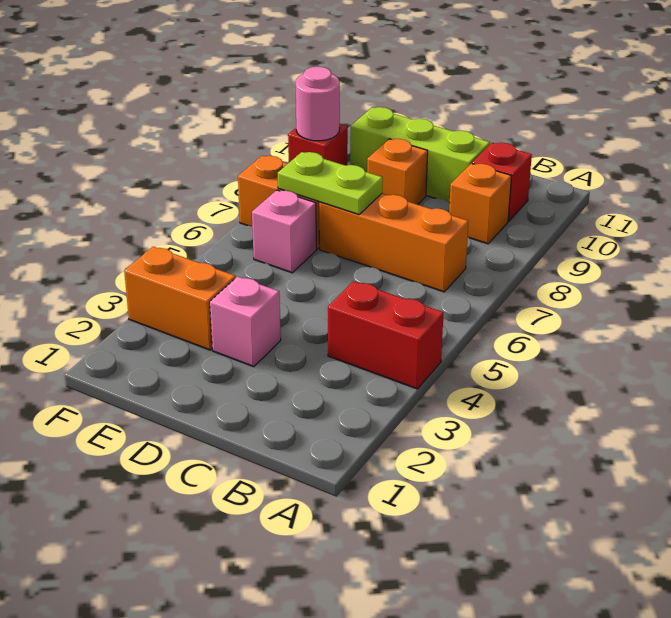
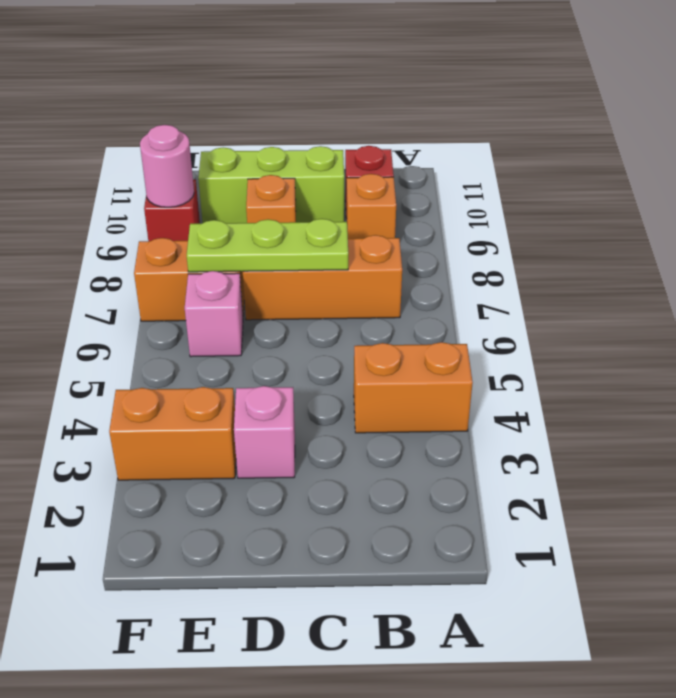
red brick A4:B4 level 1 -> orange brick A4:B4 level 1
lime plate D7:E7 level 2 -> lime plate C7:E7 level 2

